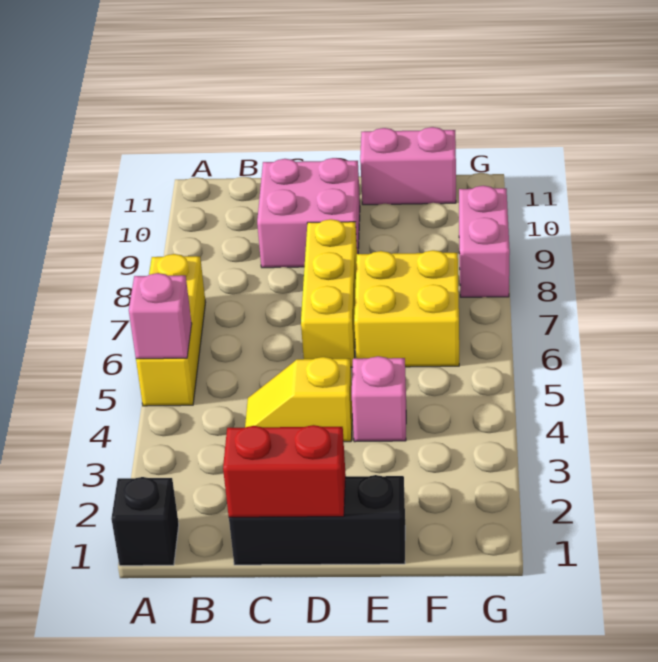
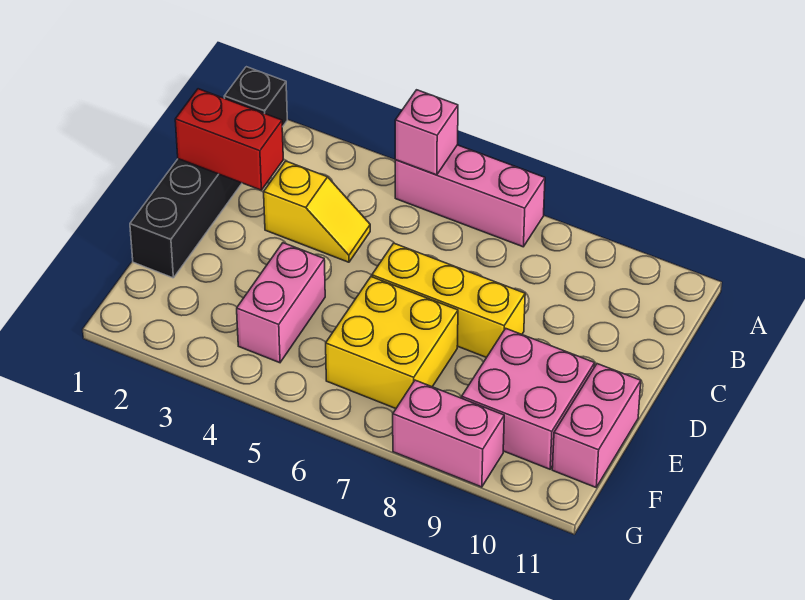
yellow brick A5:A7 level 1 -> pink brick A5:A7 level 1
red brick C1:D1 level 2 -> red brick C1:C2 level 2
yellow slope C4:D4 level 1 top D -> yellow slope C3:C4 level 1 top 3
pink brick C9:D10 level 1 -> pink brick E9:F10 level 1
pink brick E4 level 1 -> pink brick E4:F4 level 1

